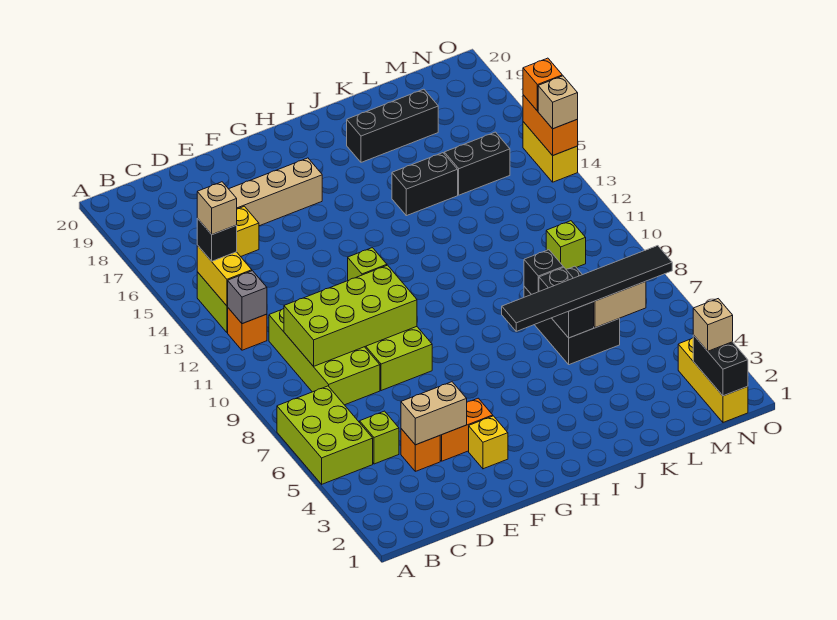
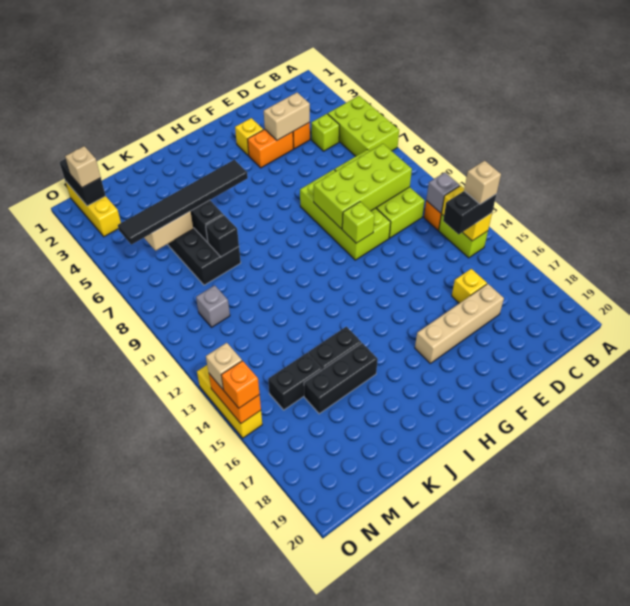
black brick B14 level 3 -> black brick B14:C14 level 3
black brick J18:L18 level 1 -> black brick J16:L16 level 1
lime brick M10 level 1 -> grey brick M10 level 1
yellow brick O14:O15 level 1 -> yellow brick O13:O15 level 1

